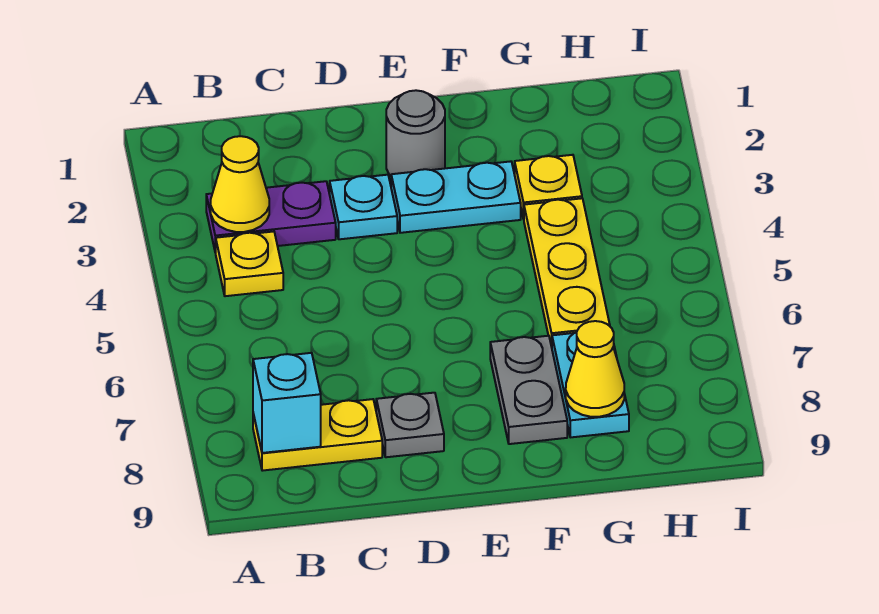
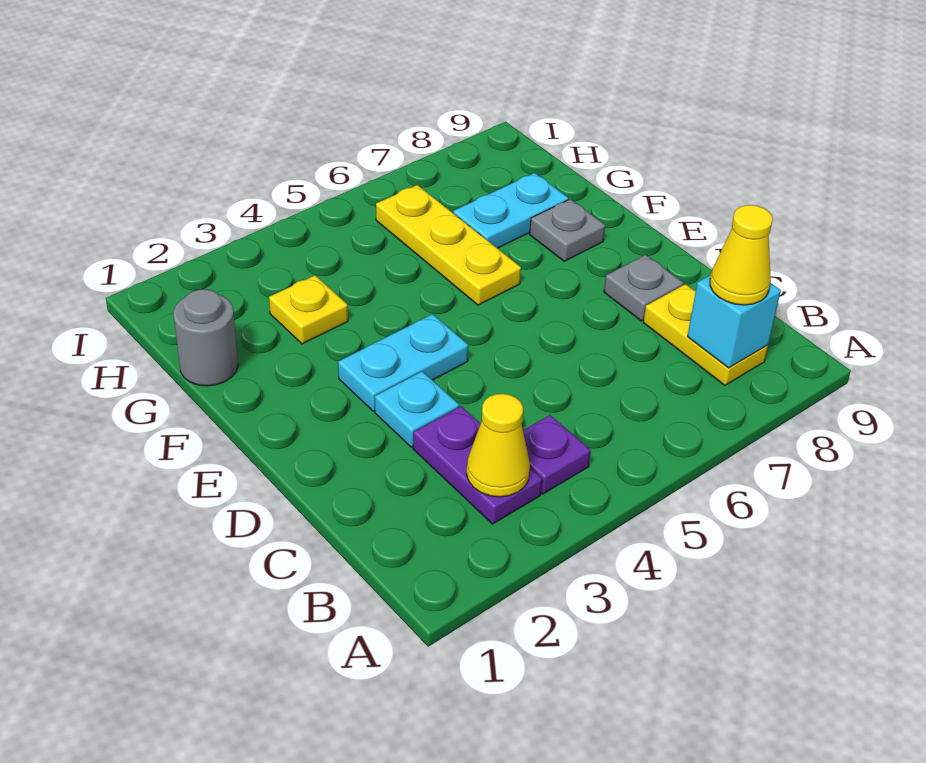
yellow plate B4 level 1 -> purple plate B4 level 1
grey round brick E2 level 1 -> grey round brick G1 level 1
cyan plate E3:F3 level 1 -> cyan plate E3:E4 level 1
grey plate F7:F8 level 1 -> grey plate F8 level 1
yellow plate G4:G6 level 1 -> yellow plate F6:H6 level 1
yellow cone G8 level 2 -> yellow cone B8 level 3

